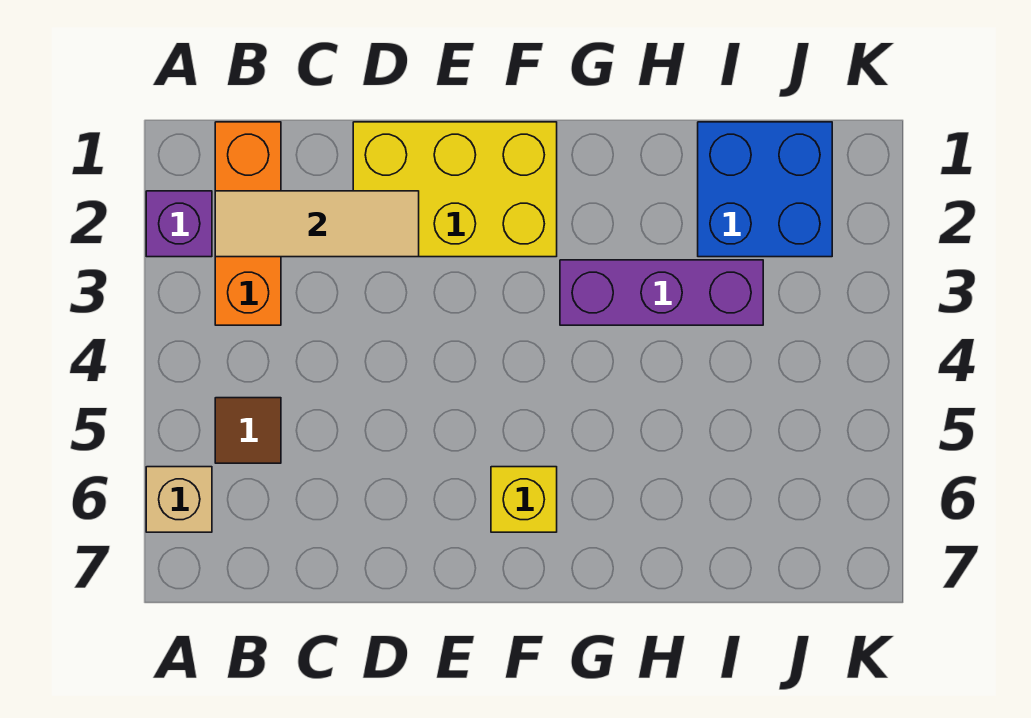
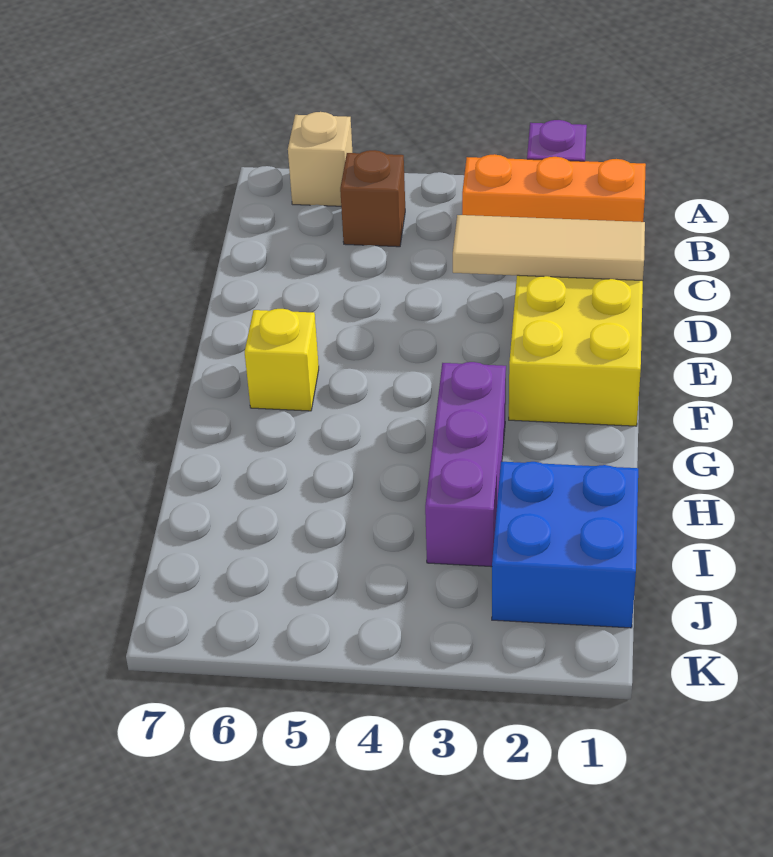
tan tile B2:D2 level 2 -> tan tile D1:D3 level 2
brown tile B5 level 1 -> brown brick B5 level 1

